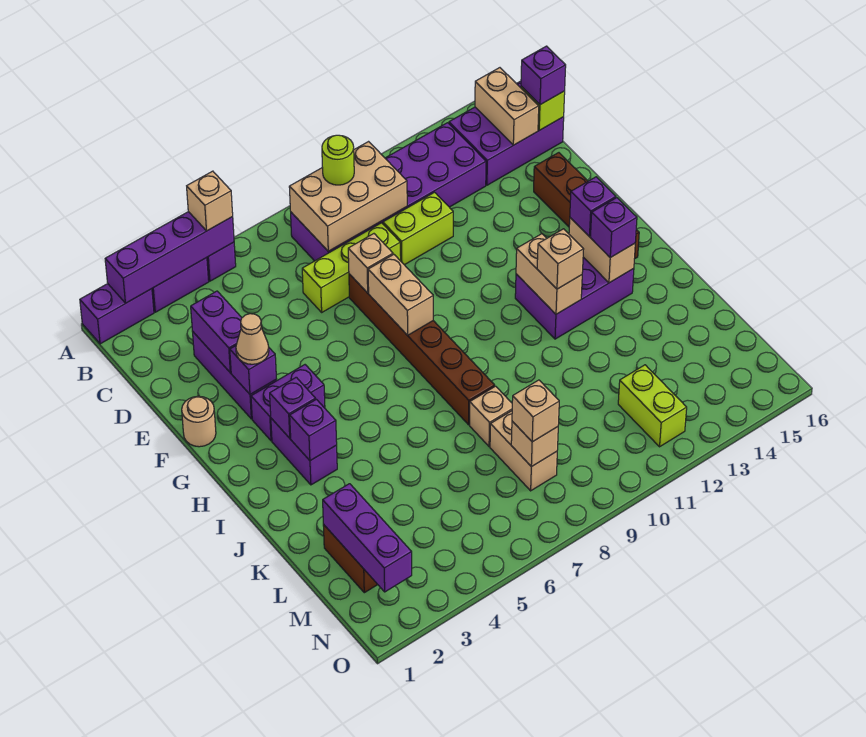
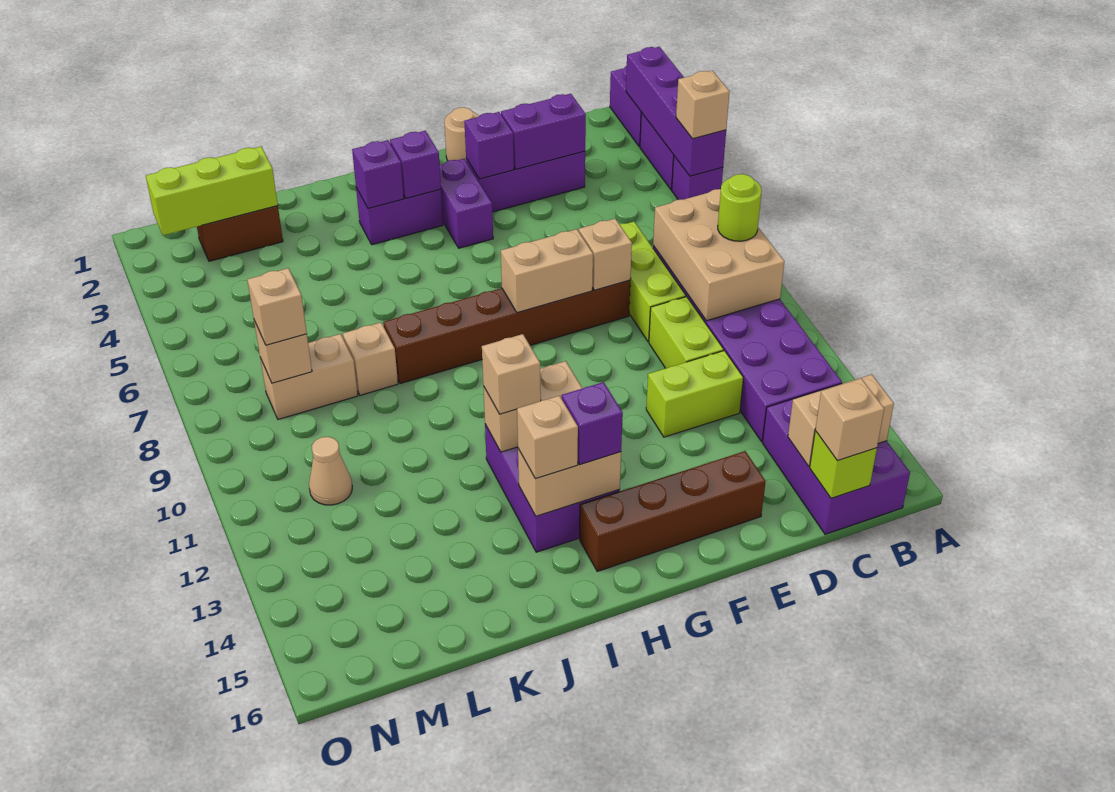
purple brick C16 level 3 -> tan brick C16 level 3
tan cone F3 level 3 -> tan cone M11 level 1
purple brick I14 level 3 -> tan brick I14 level 3
purple brick L2:N2 level 2 -> lime brick L2:N2 level 2
lime brick M12:N12 level 1 -> lime brick D12:E12 level 1

